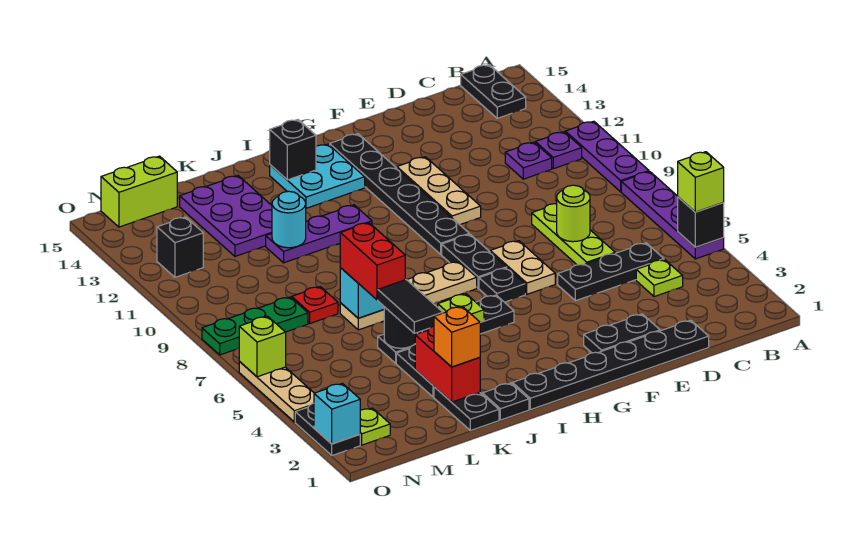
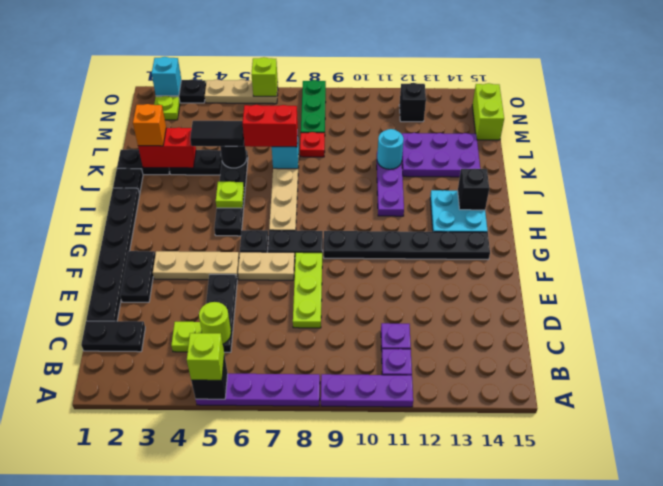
black plate B14:B15 level 1 -> black plate C1:C2 level 1
lime plate D6:D8 level 1 -> lime plate D8:F8 level 1
lime round brick D7 level 2 -> lime round brick C5 level 2
tan plate F10:F12 level 1 -> tan plate F3:F5 level 1

